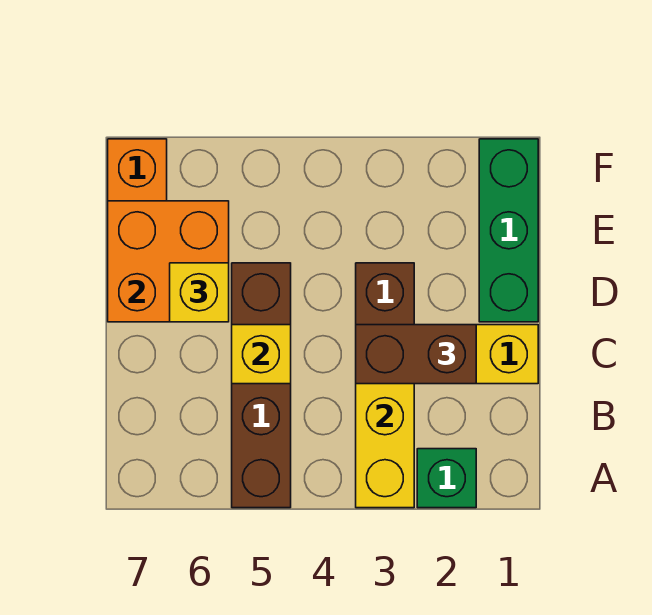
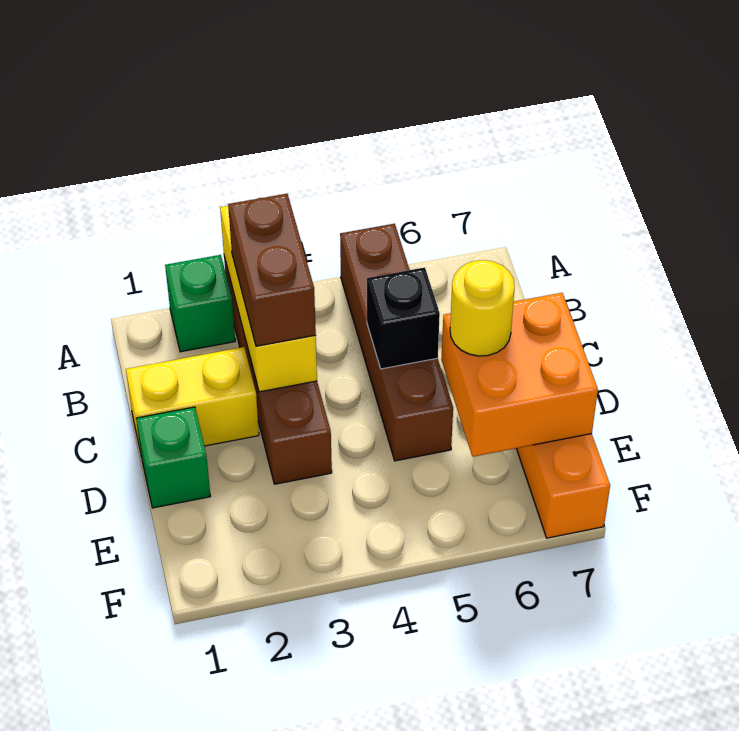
brown brick C2:C3 level 3 -> brown brick B3:C3 level 3
yellow brick C5 level 2 -> black brick C5 level 2
green brick D1:F1 level 1 -> green brick D1 level 1
yellow brick D6 level 3 -> yellow round brick D6 level 3

